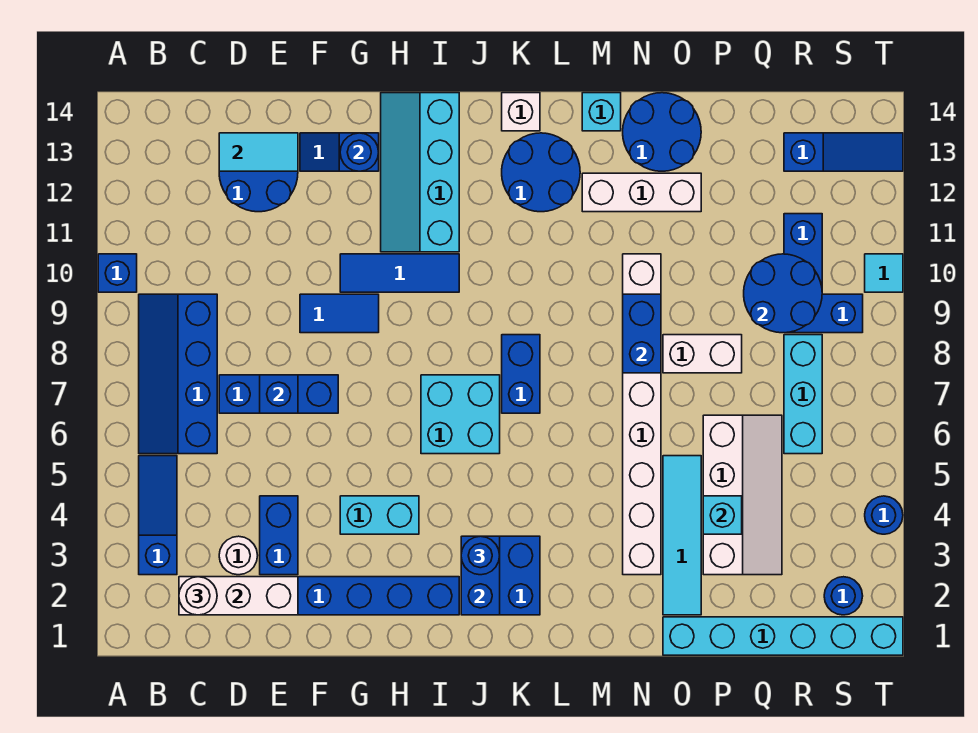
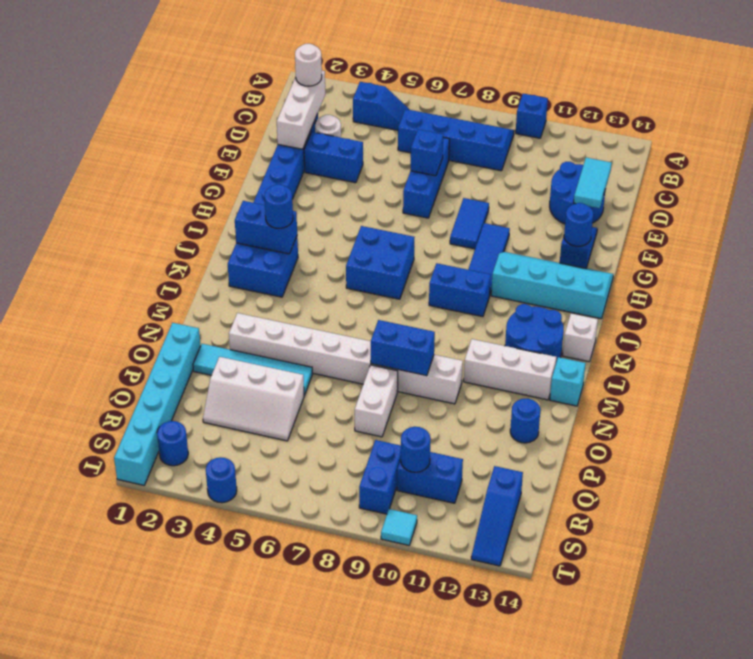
blue slope B3:B5 level 1 top 3 -> blue slope B4:B5 level 1 top 4
cyan brick G4:H4 level 1 -> none
cyan brick I6:J7 level 1 -> blue brick I6:J7 level 1
blue brick K7:K8 level 1 -> blue brick J9:J10 level 1
white brick M12:O12 level 1 -> white brick M11:M13 level 1
blue round brick N13:O14 level 1 -> blue round brick O13 level 1
white slope P3:Q6 level 1 top P -> white slope P3:Q5 level 1 top P
cyan brick P4 level 2 -> none
blue round brick Q9:R10 level 2 -> blue round brick R10 level 2
cyan brick R6:R8 level 1 -> none

